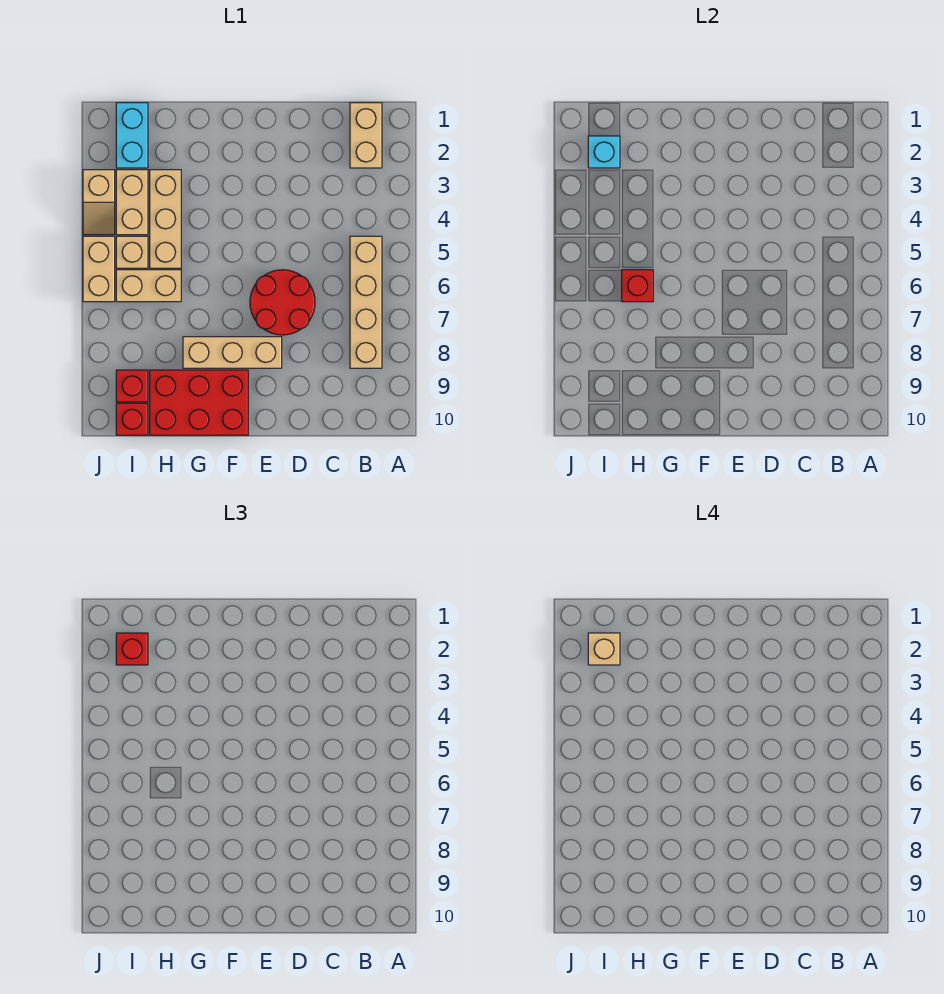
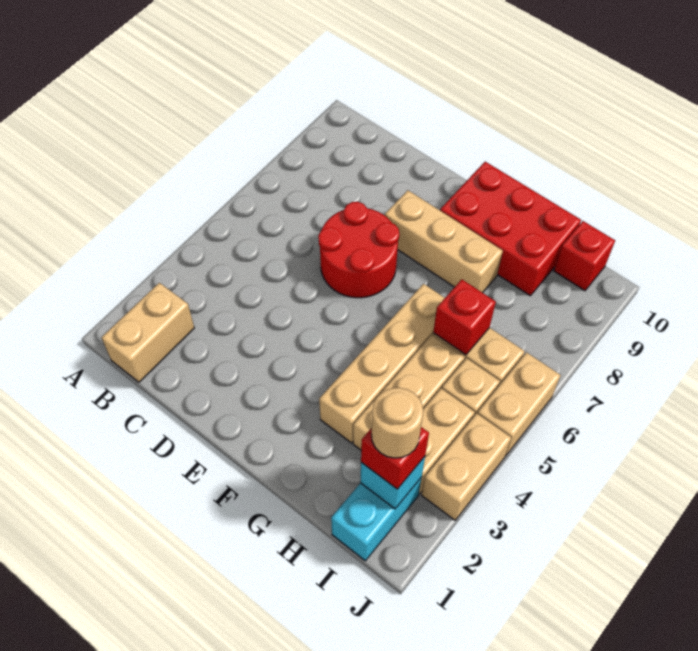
tan brick B5:B8 level 1 -> tan brick G3:G6 level 1
tan brick I2 level 4 -> tan round brick I2 level 4
red brick I9 level 1 -> none
tan slope J3:J4 level 1 top 3 -> tan brick J3:J4 level 1

